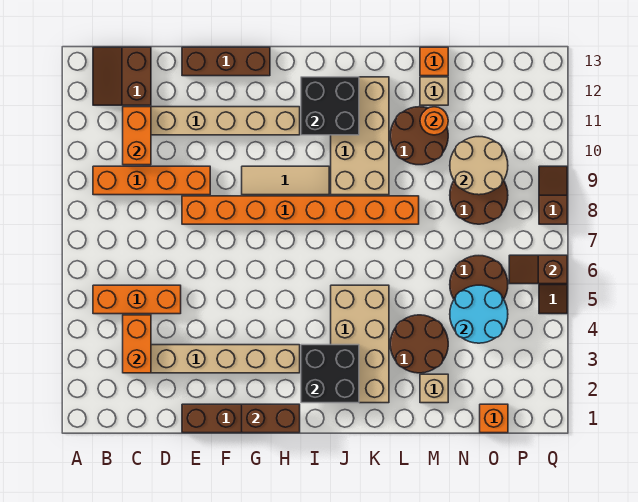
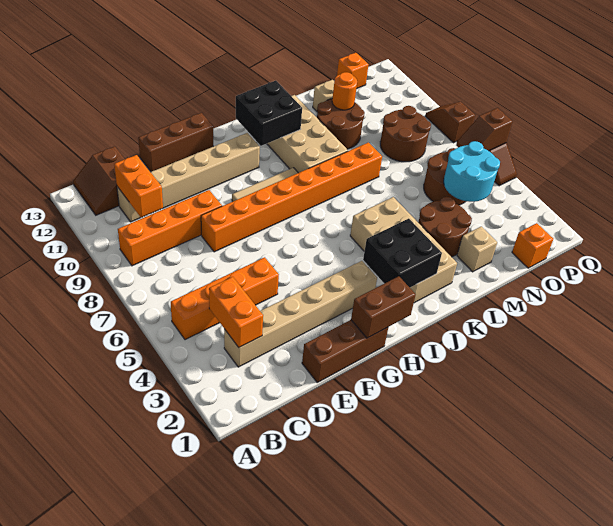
orange brick B5:D5 level 1 -> orange brick B5:E5 level 1
orange brick M13 level 1 -> orange brick O13 level 1
tan round brick N9:O10 level 2 -> none

